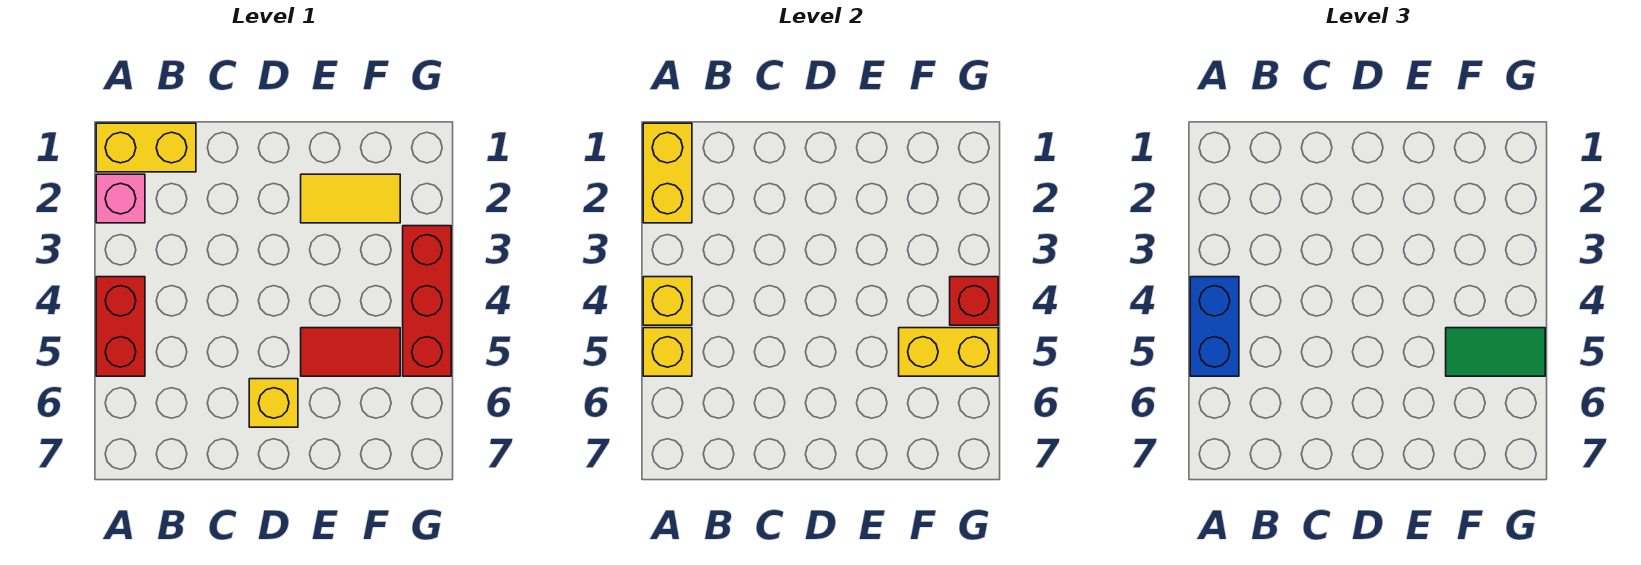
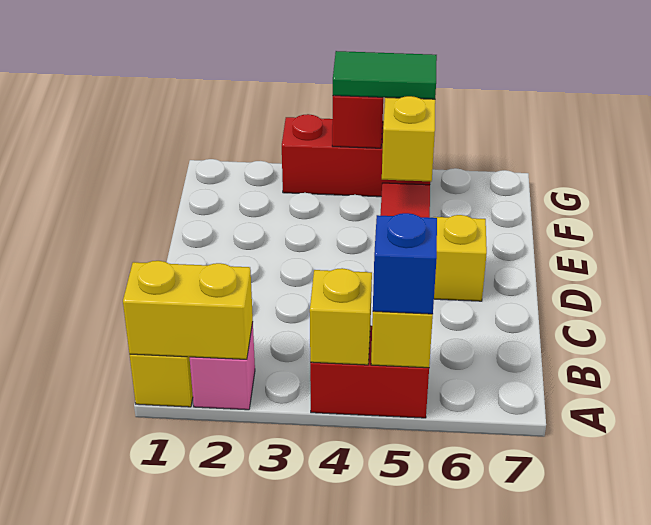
blue brick A4:A5 level 3 -> blue brick A5 level 3
yellow tile E2:F2 level 1 -> none
green tile F5:G5 level 3 -> green tile G4:G5 level 3

